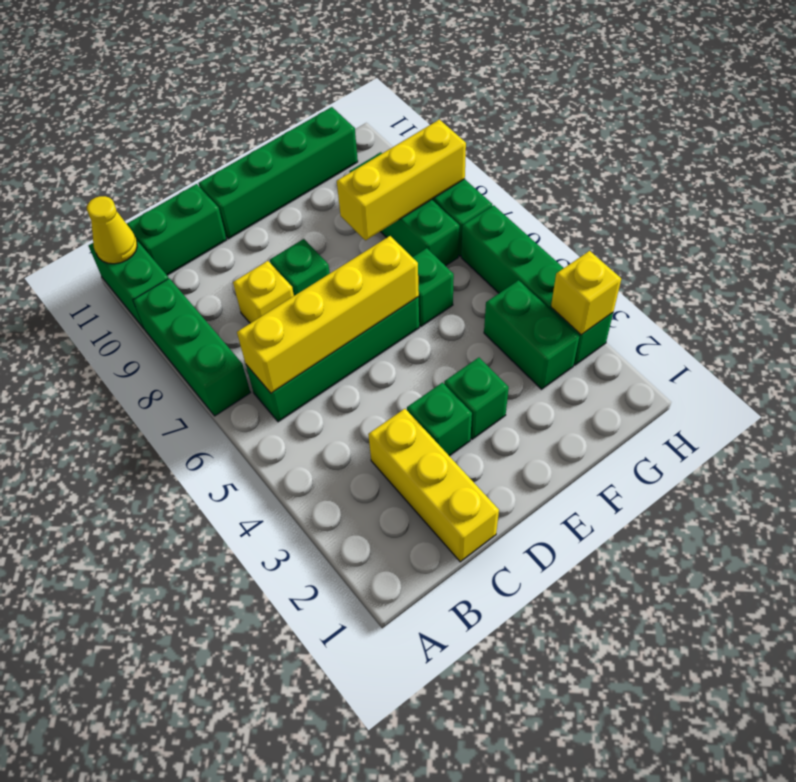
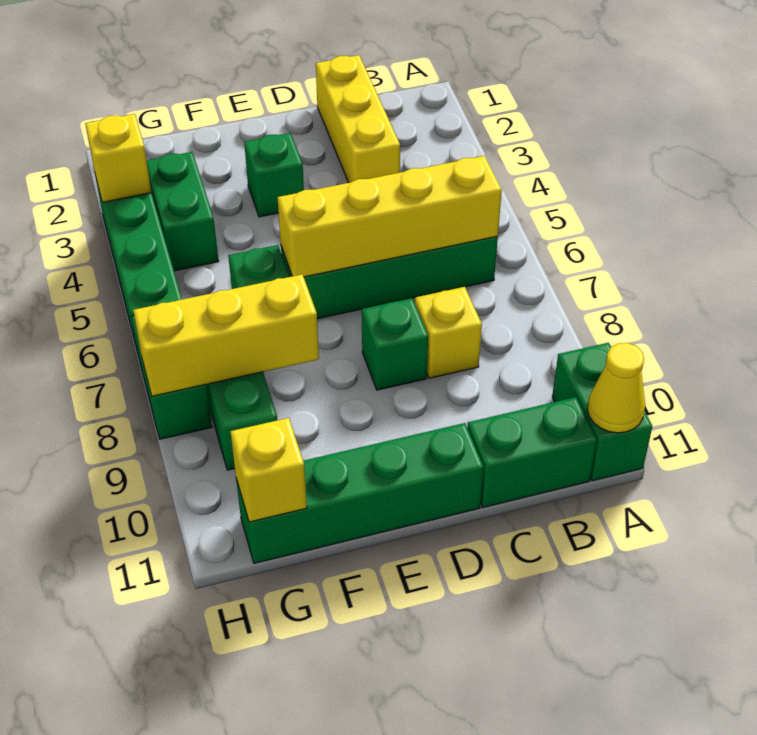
green brick A7:A9 level 1 -> none
green brick D3 level 1 -> none
none -> yellow brick G11 level 2

